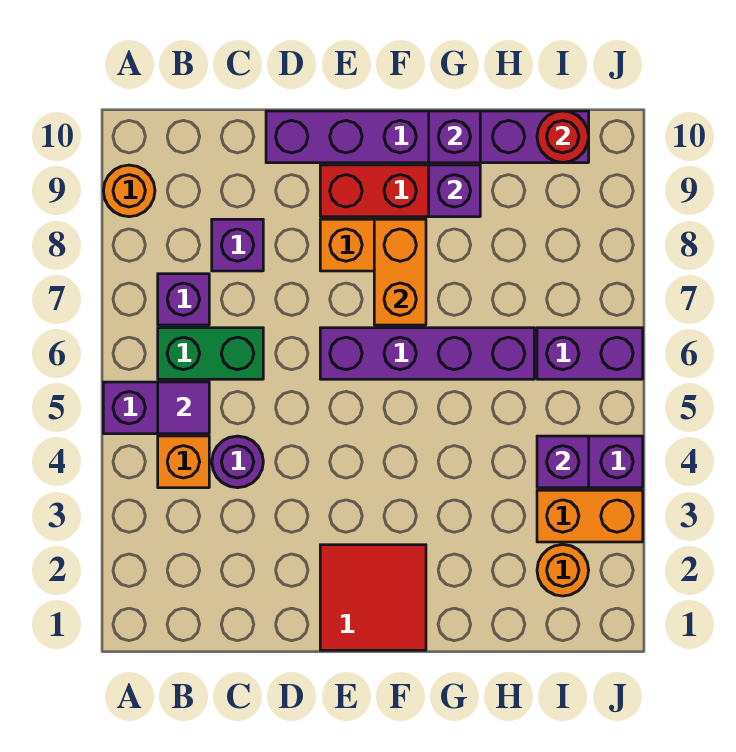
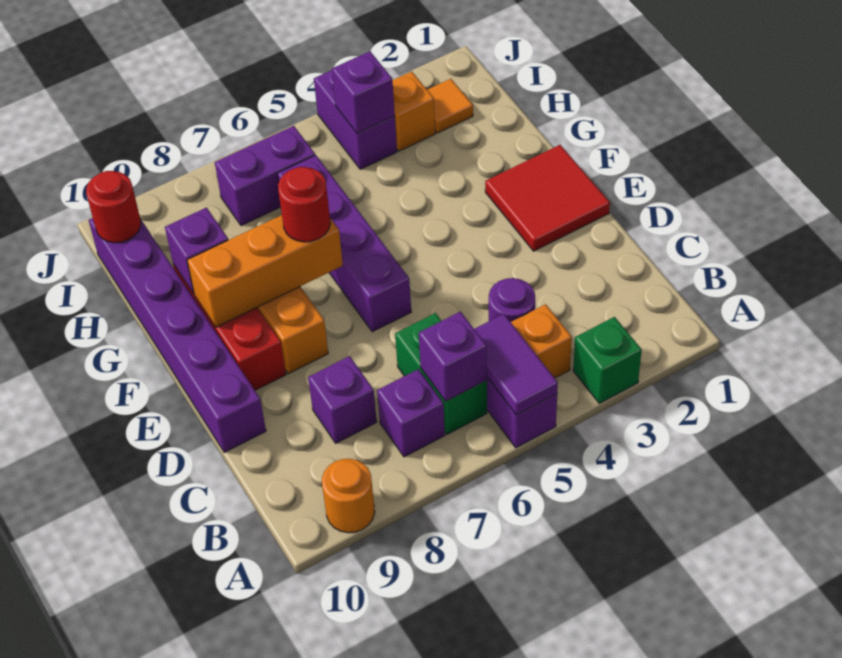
none -> green brick A3 level 1
purple tile B5 level 2 -> purple tile A5:B5 level 2
orange brick F7:F8 level 2 -> orange brick F7:F9 level 2
none -> red round brick F7 level 3
purple brick G10 level 2 -> purple brick B6 level 2
orange round brick I2 level 1 -> orange tile I2 level 1
orange brick I3:J3 level 1 -> orange brick I3 level 1
purple brick I6:J6 level 1 -> purple brick I6:I7 level 1

